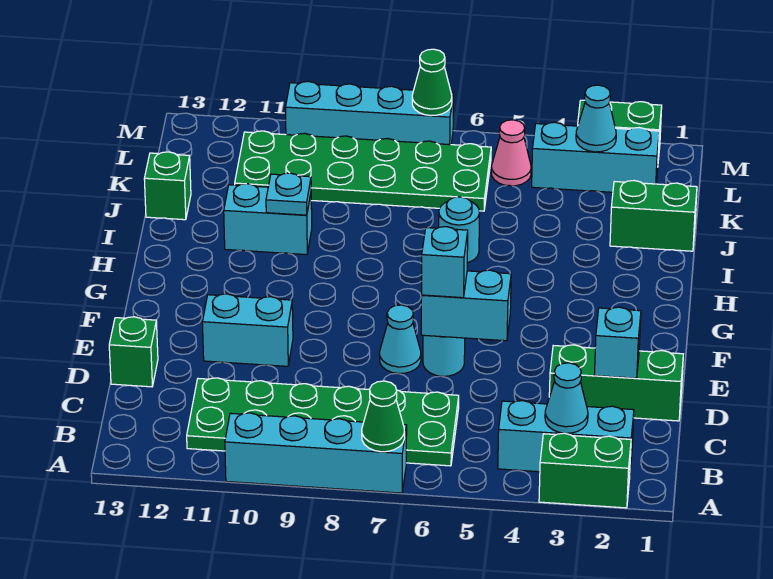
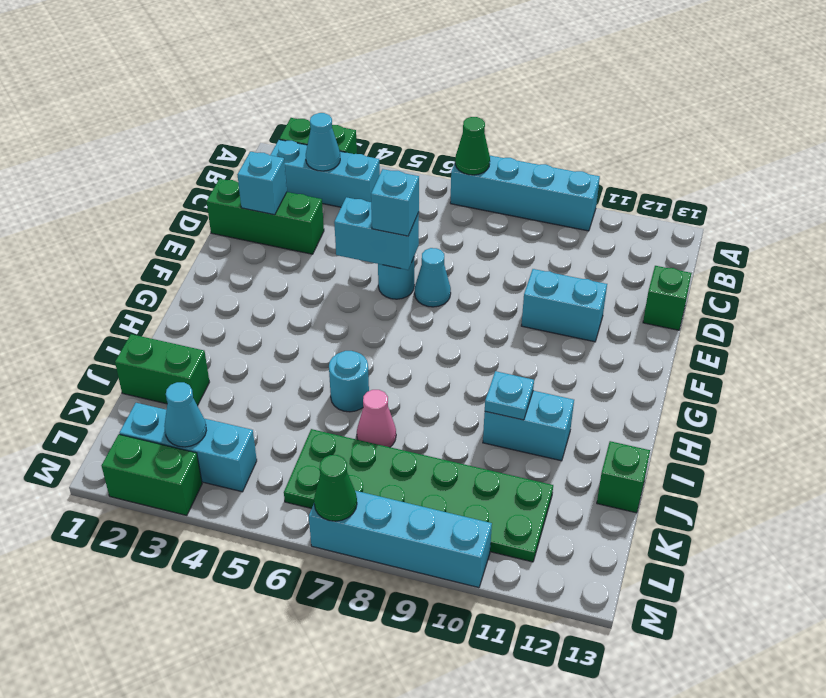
green plate B6:C11 level 1 -> none
pink cone L5 level 1 -> pink cone J7 level 1

